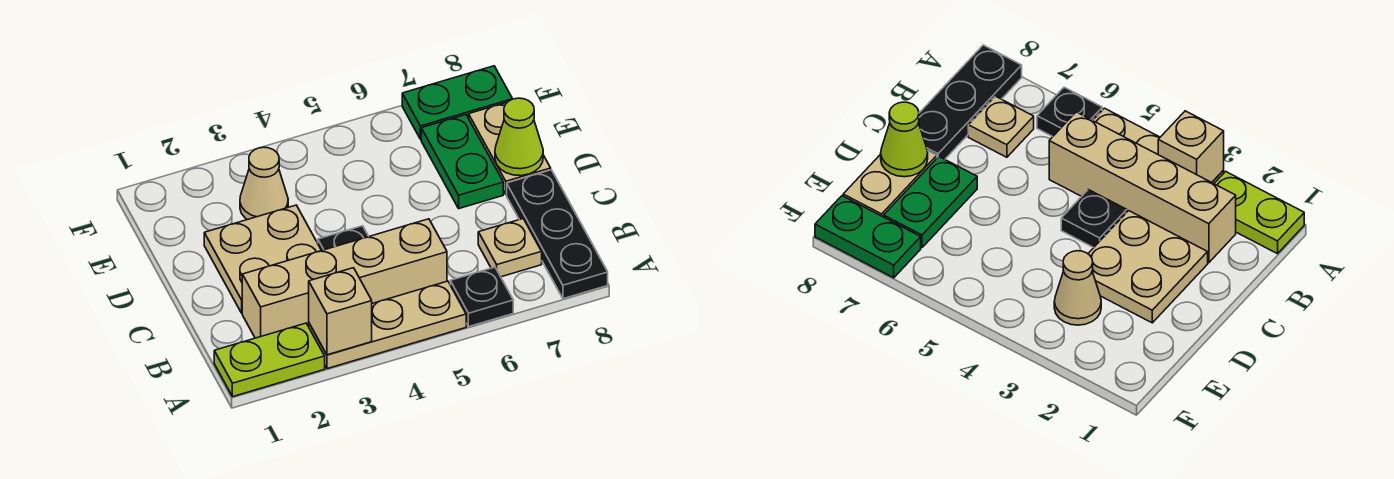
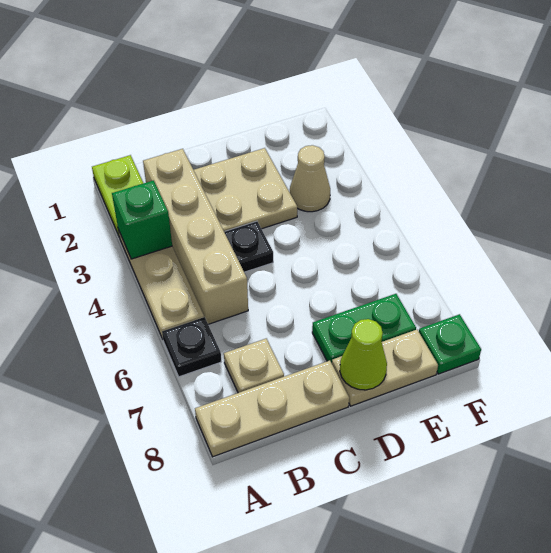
tan brick A3 level 2 -> green brick A3 level 2
black plate A8:C8 level 1 -> tan plate A8:C8 level 1
green plate F7:F8 level 1 -> green plate F8 level 1

